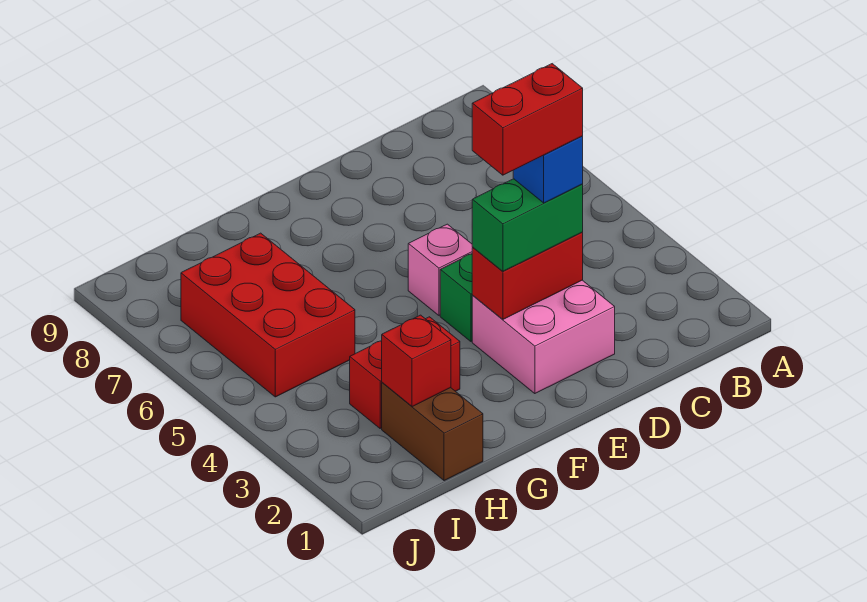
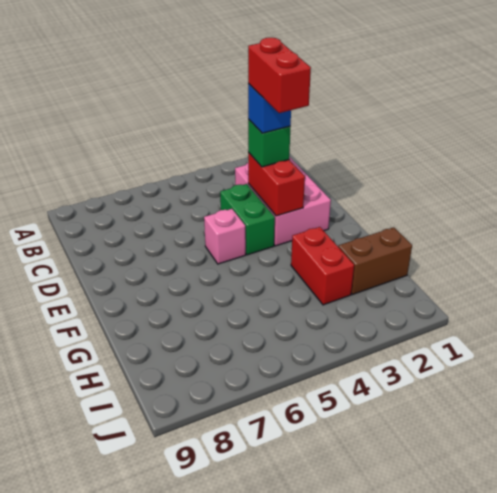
pink brick D2:E3 level 1 -> pink brick C2:E3 level 1
green brick D3:E3 level 3 -> green brick D3 level 3
red brick H2 level 2 -> none
red brick H5:I7 level 1 -> none

